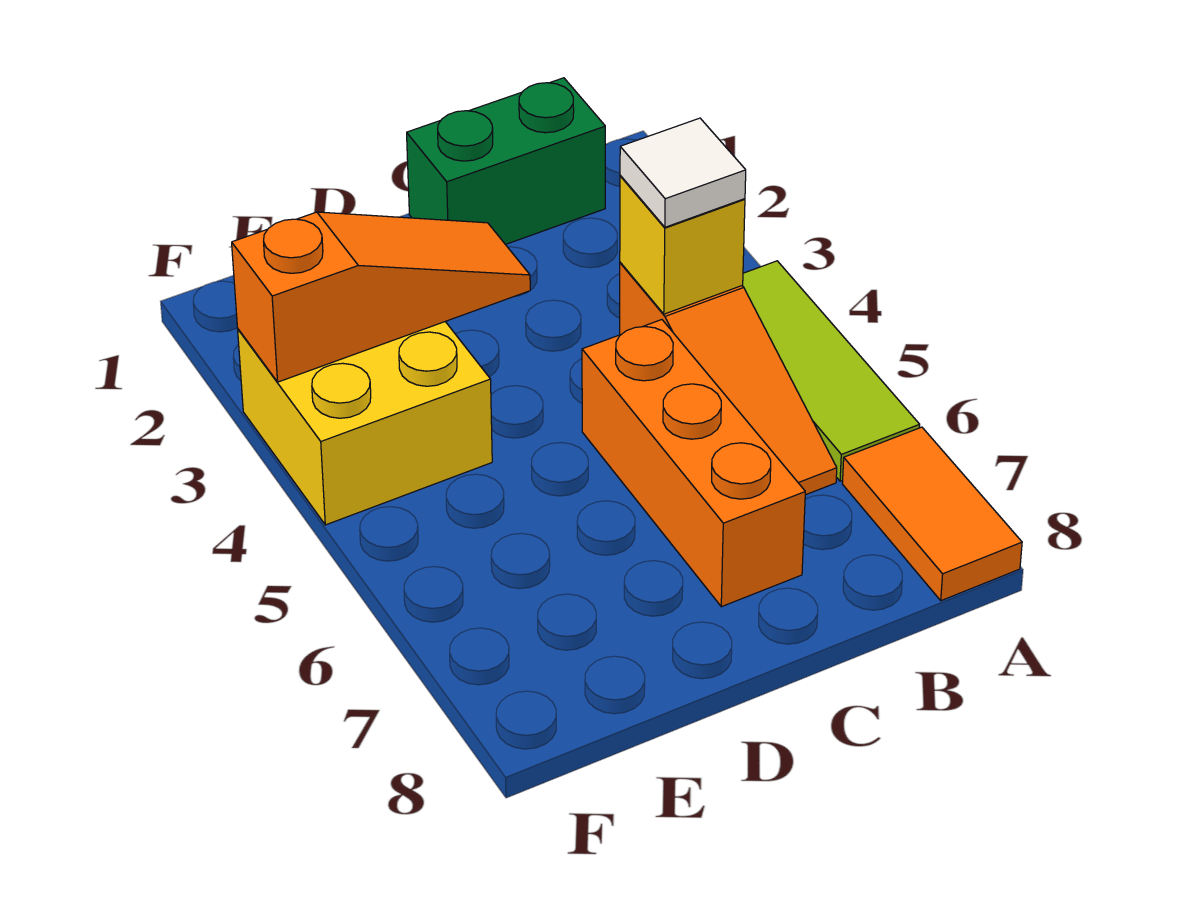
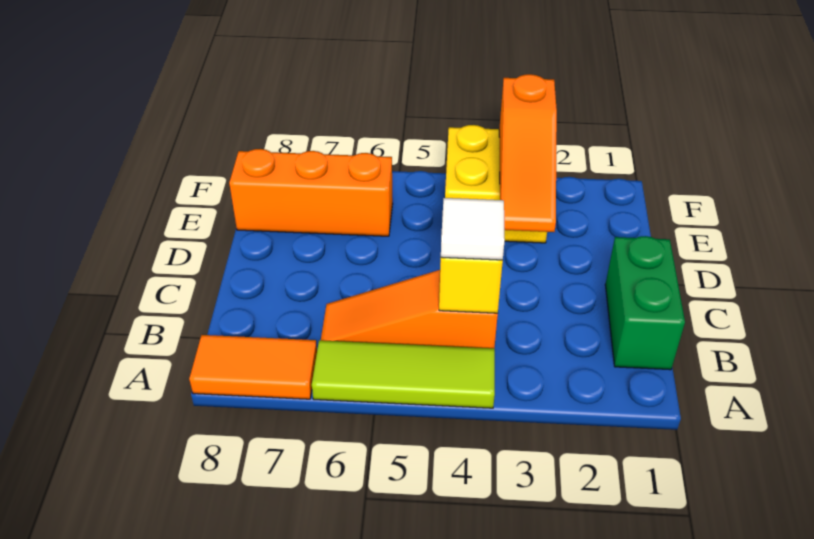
orange brick C5:C7 level 1 -> orange brick E6:E8 level 1

